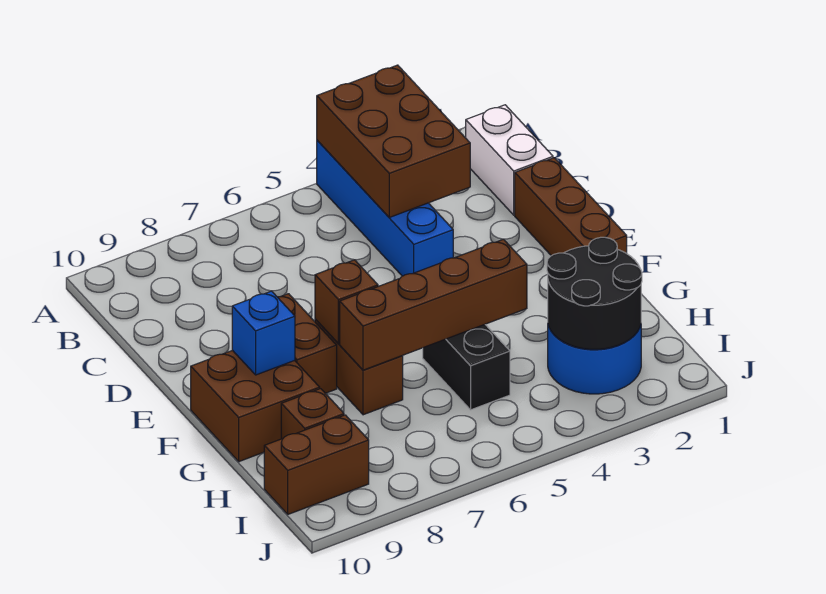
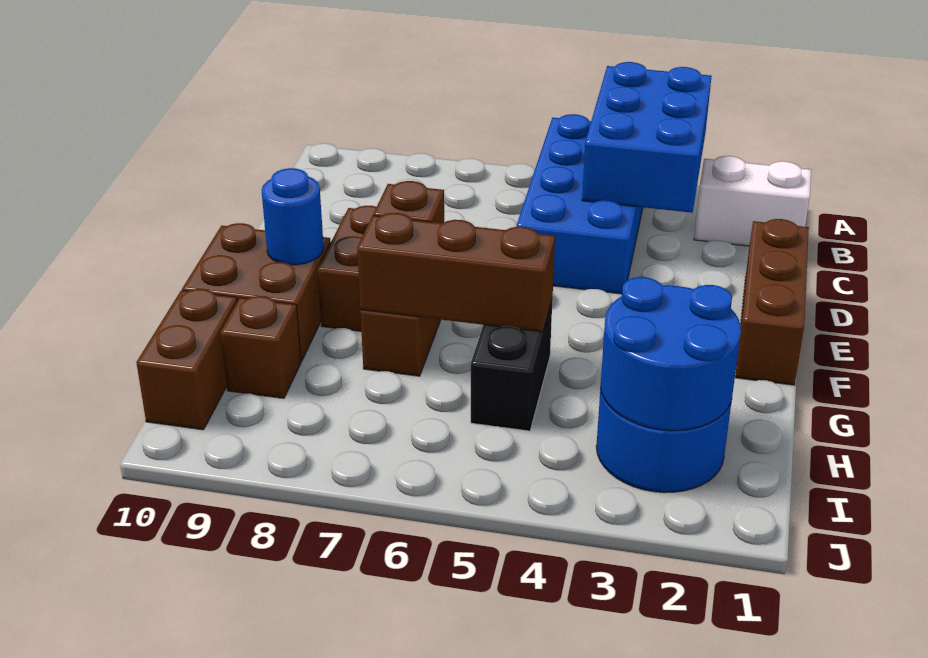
brown brick A3:C4 level 2 -> blue brick A3:C4 level 2
blue brick A4:D4 level 1 -> blue brick A4:D5 level 1
white brick B1:C1 level 1 -> white brick B1:B2 level 1
blue brick F9 level 2 -> blue round brick F9 level 2
brown brick G4:G7 level 2 -> brown brick G5:G7 level 2
black round brick H2:I3 level 2 -> blue round brick H2:I3 level 2
brown brick I9:I10 level 1 -> brown brick H10:I10 level 1

